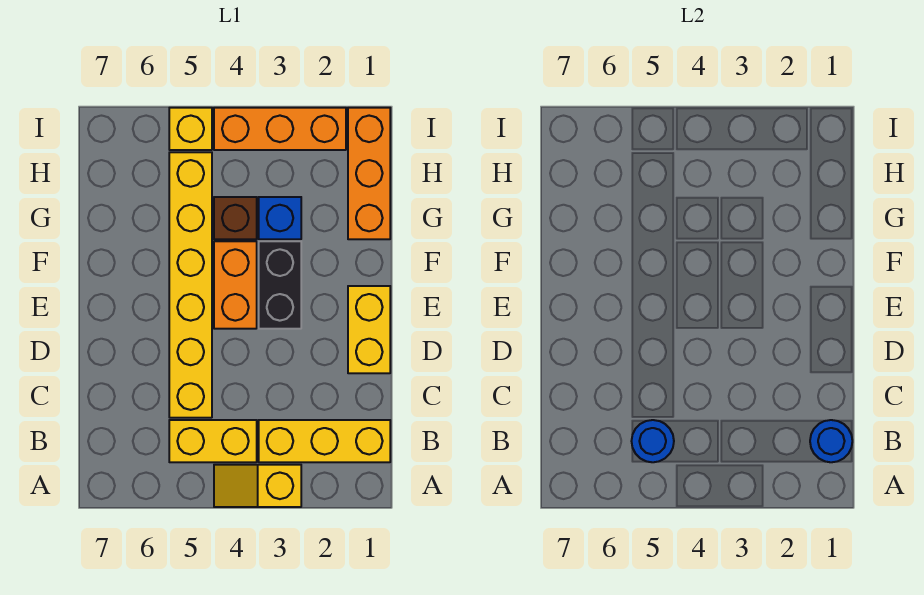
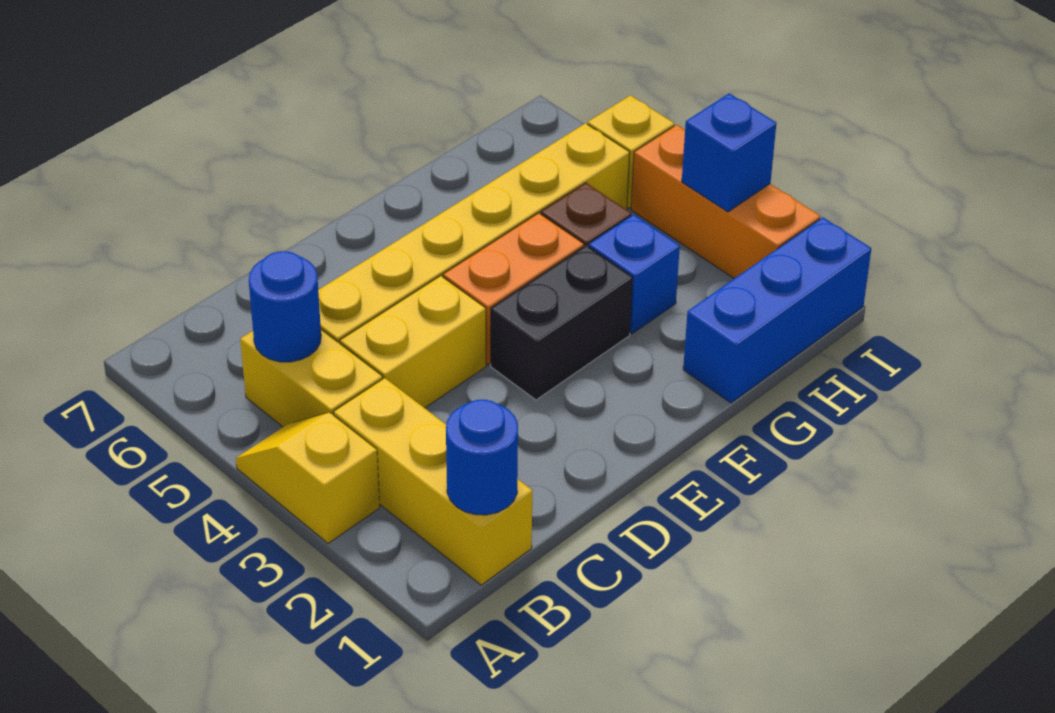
yellow brick D1:E1 level 1 -> yellow brick C4:D4 level 1
orange brick G1:I1 level 1 -> blue brick G1:I1 level 1
none -> blue brick I3 level 2

